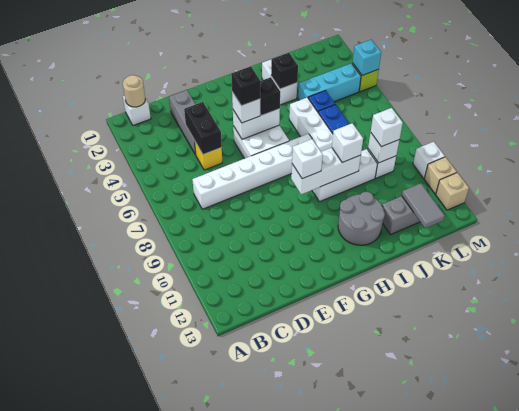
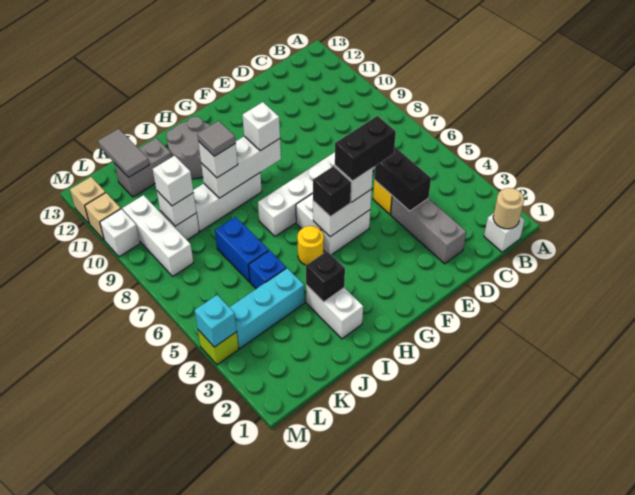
black brick F5 level 4 -> black brick E5:F5 level 4
none -> yellow round brick H5 level 1
white brick I5:I7 level 1 -> white brick L8:L10 level 1
none -> grey tile I9 level 4

